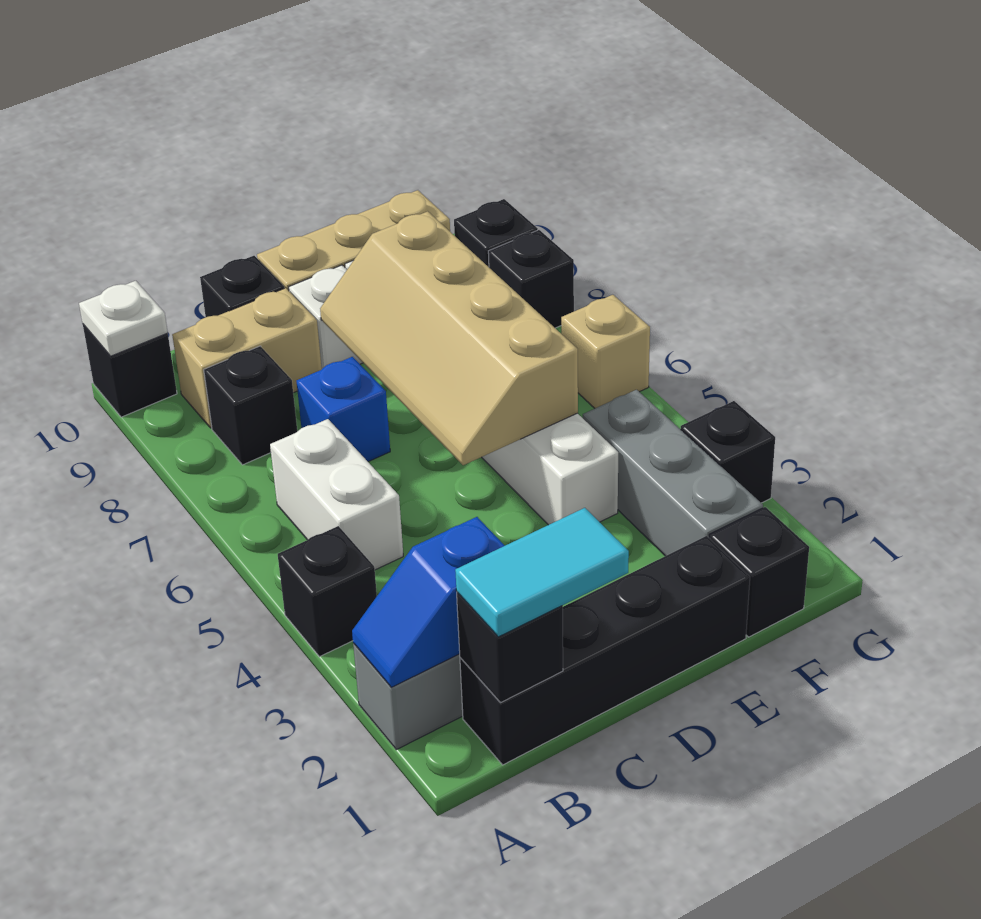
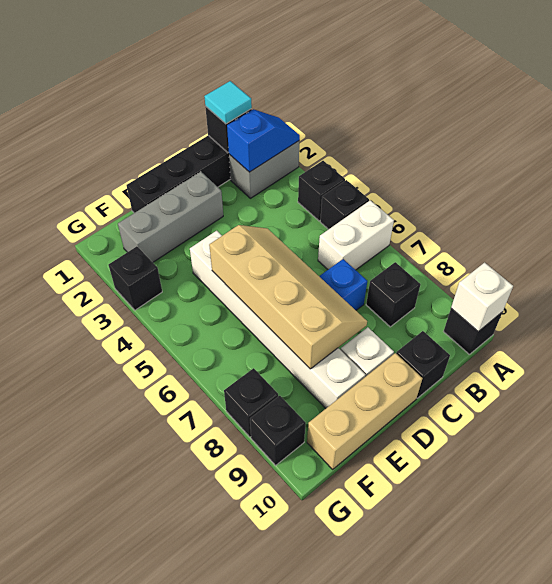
white plate A10 level 2 -> white brick A10 level 2
cyan tile B1:C1 level 3 -> cyan tile B1 level 3
white brick B5:B6 level 1 -> white brick A6:B6 level 1
tan brick B9:C9 level 1 -> none
black brick F1 level 1 -> black brick A5 level 1
grey brick F2:F4 level 1 -> grey brick D2:F2 level 1
tan brick G6 level 1 -> none

